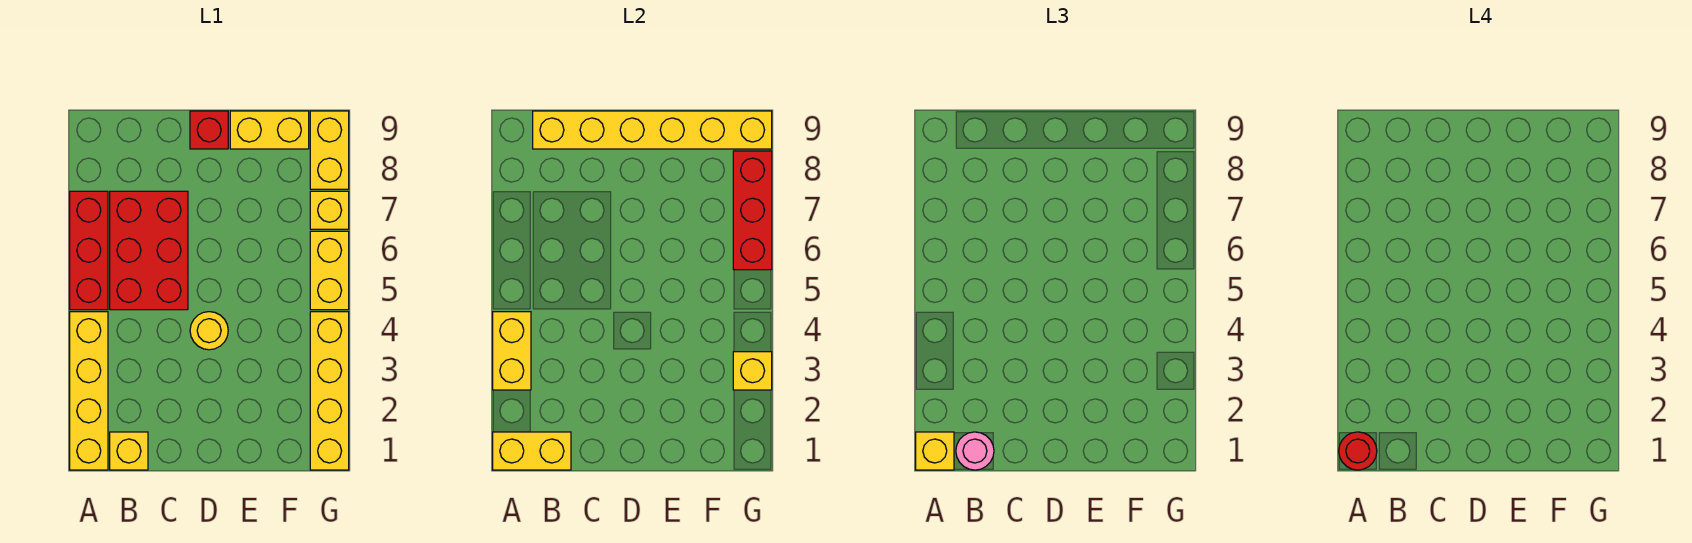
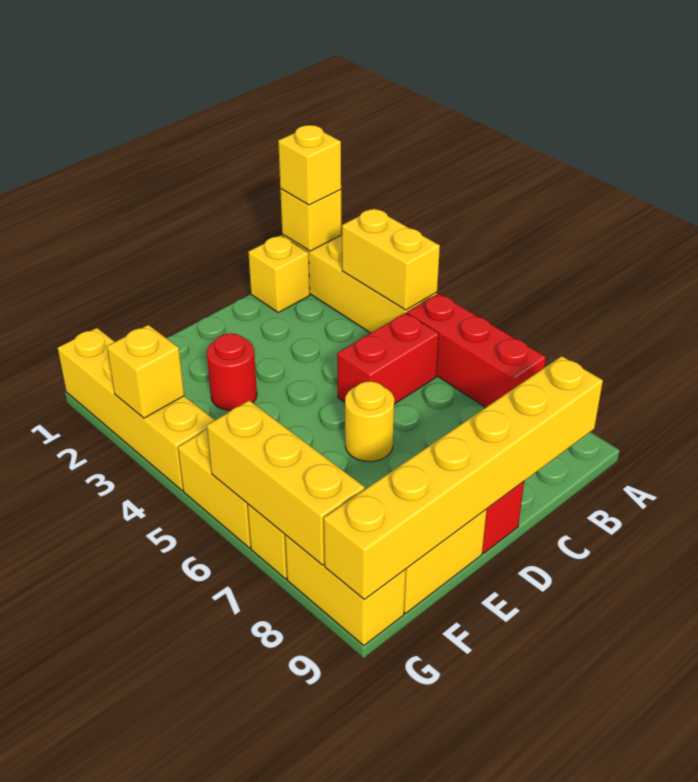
yellow brick A1:B1 level 2 -> yellow brick A1 level 2
red round brick A1 level 4 -> red round brick E3 level 1
pink round brick B1 level 3 -> none
red brick B5:C7 level 1 -> red brick B5:C5 level 1
yellow round brick D4 level 1 -> yellow round brick D6 level 1
red brick G6:G8 level 2 -> yellow brick G6:G8 level 2

